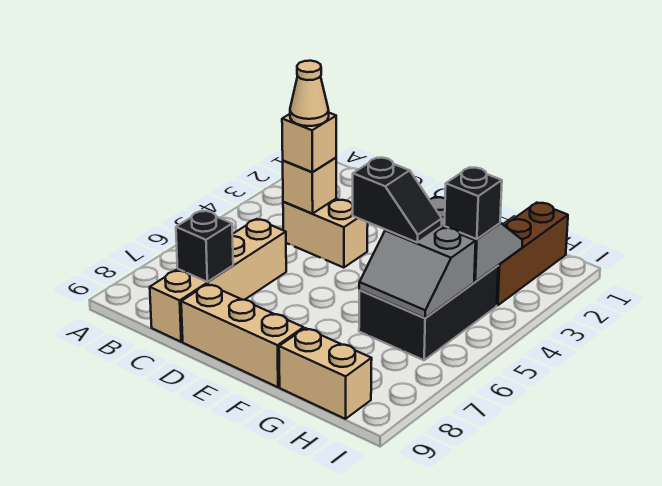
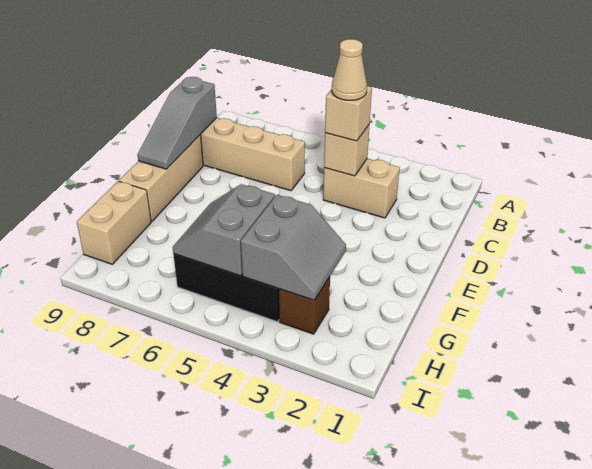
tan brick C4:D4 level 1 -> tan brick C3:C4 level 1
black brick C8 level 2 -> none
none -> grey slope C9:E9 level 2 top C
black slope F5:G5 level 3 top F -> none
brown brick H1:H3 level 1 -> brown brick H3 level 1
black brick H4 level 3 -> none

